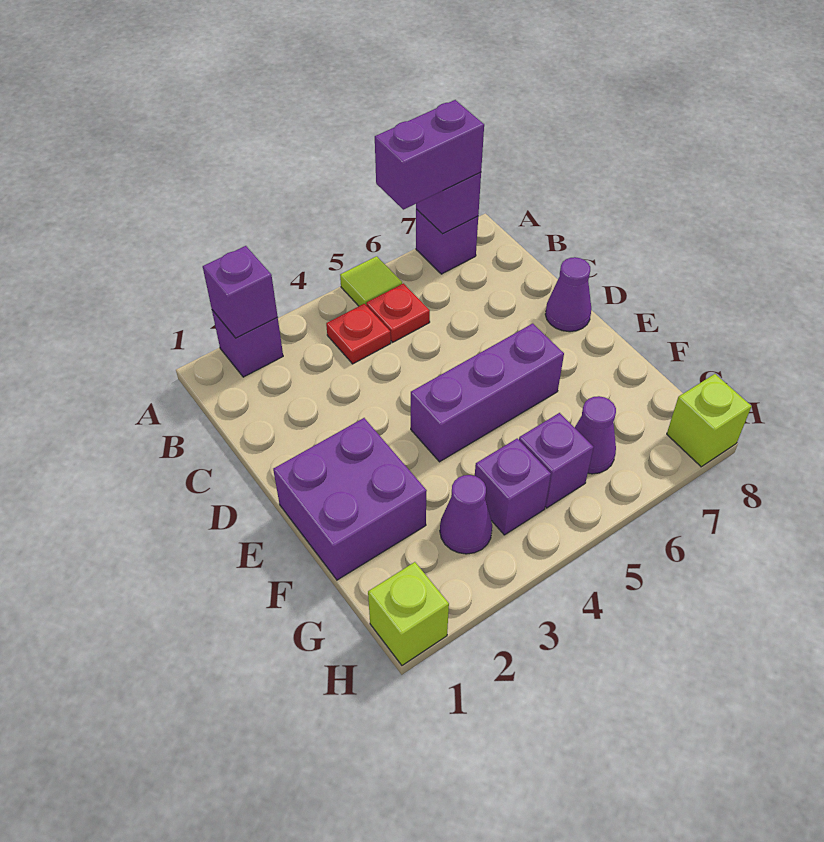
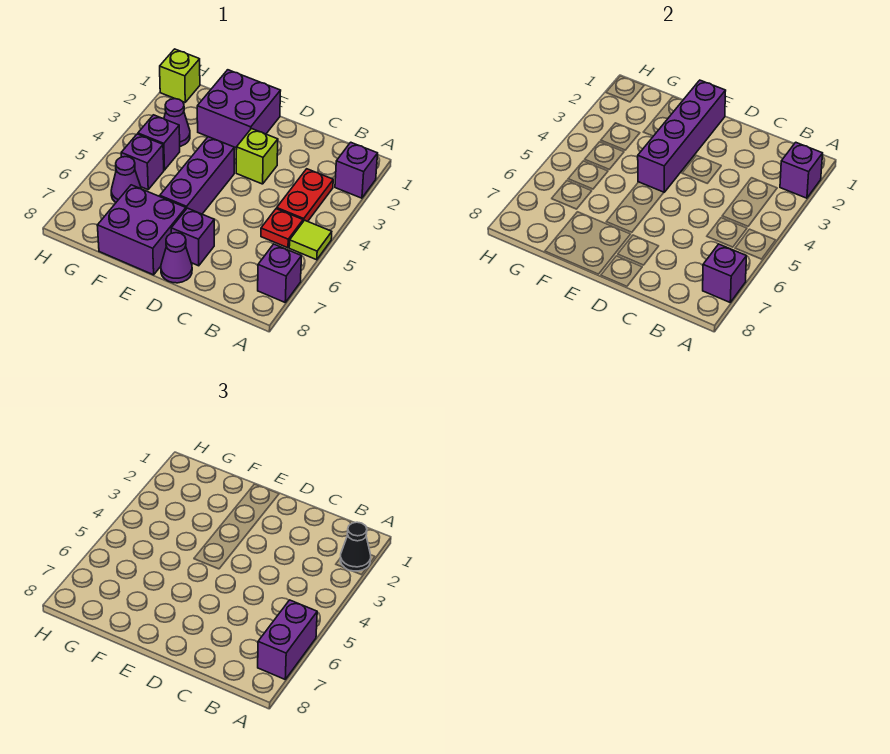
none -> black cone A2 level 3
red plate B4 level 1 -> red plate B3:B4 level 1
none -> purple brick D7 level 1
none -> purple brick E1:E4 level 2
none -> purple brick E7:F8 level 1
lime brick H8 level 1 -> lime brick D3 level 1

